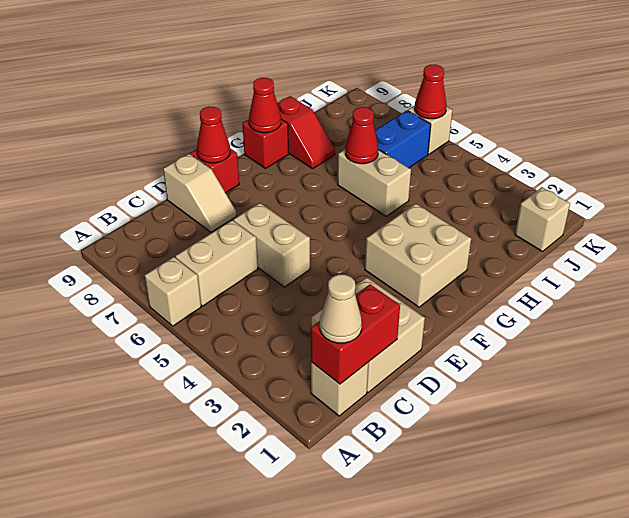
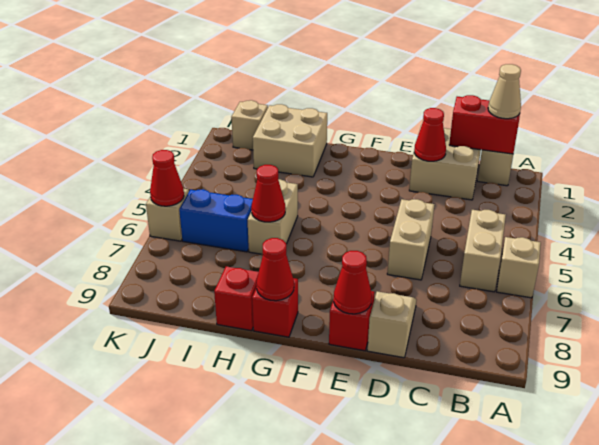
tan brick B6:C6 level 1 -> tan brick B5:B6 level 1
none -> red cone D2 level 2
tan brick F2:G3 level 1 -> tan brick H1:I2 level 1

